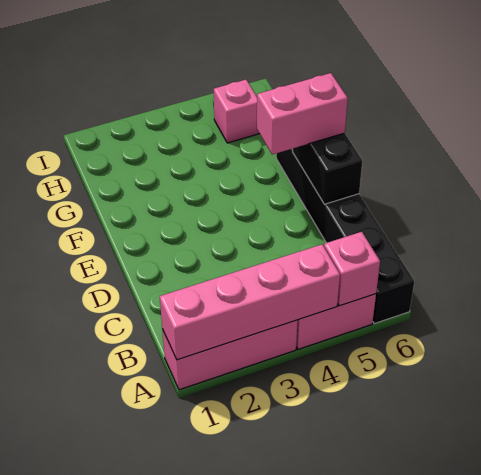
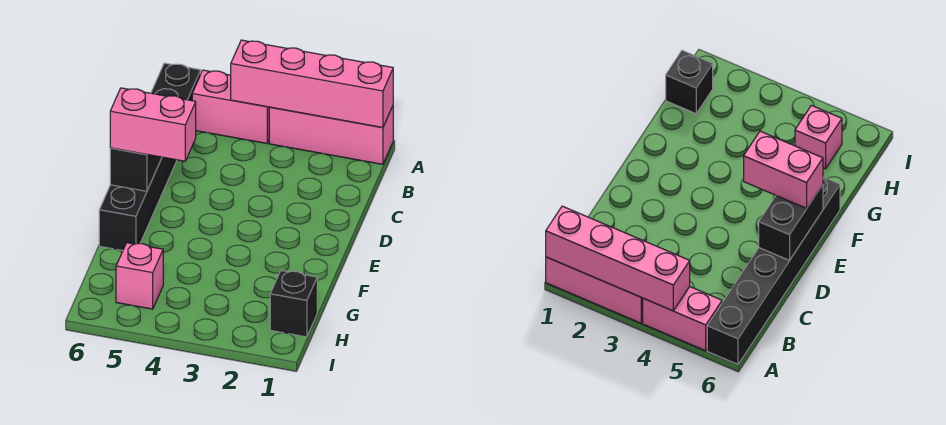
pink brick A5 level 2 -> none
none -> black brick H1 level 1

